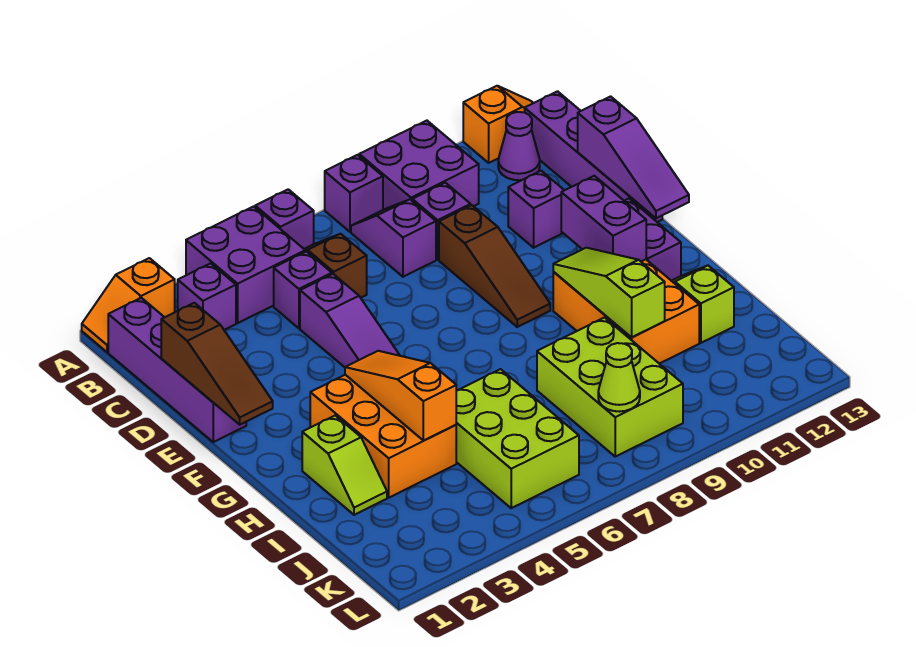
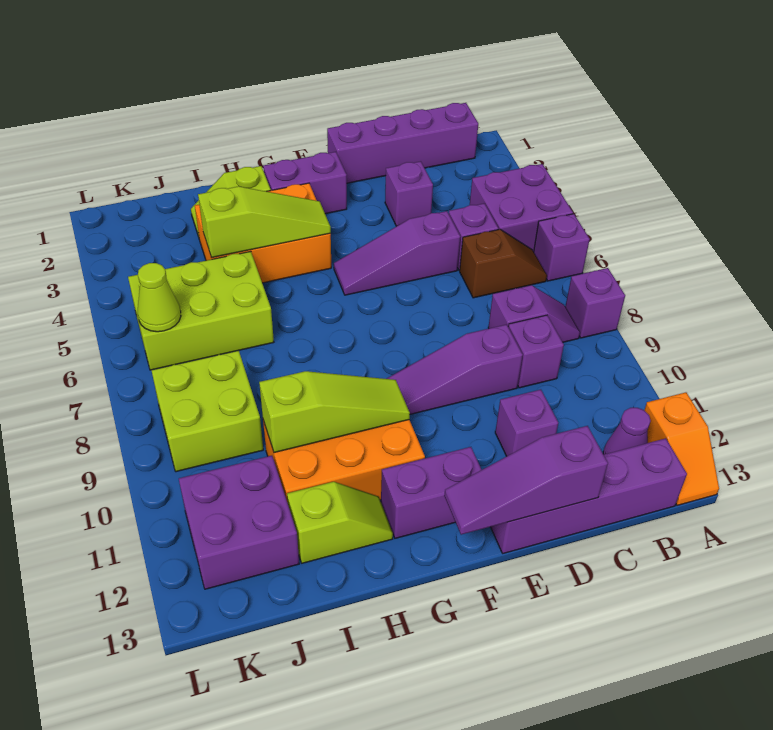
orange slope A1:A2 level 1 top 2 -> none
purple brick A9:B10 level 1 -> purple brick J11:K12 level 1
purple brick B3 level 1 -> purple brick D3 level 1
brown slope D1:F1 level 2 top D -> none
brown slope D9:F9 level 1 top D -> purple slope D9:F9 level 1 top D
purple brick F11:G11 level 2 -> purple brick F2:G2 level 1
orange slope G4:I4 level 2 top I -> lime slope G4:I4 level 2 top I
lime brick I8:K9 level 1 -> lime brick J8:K9 level 1
lime cone K8 level 2 -> lime cone K6 level 2

